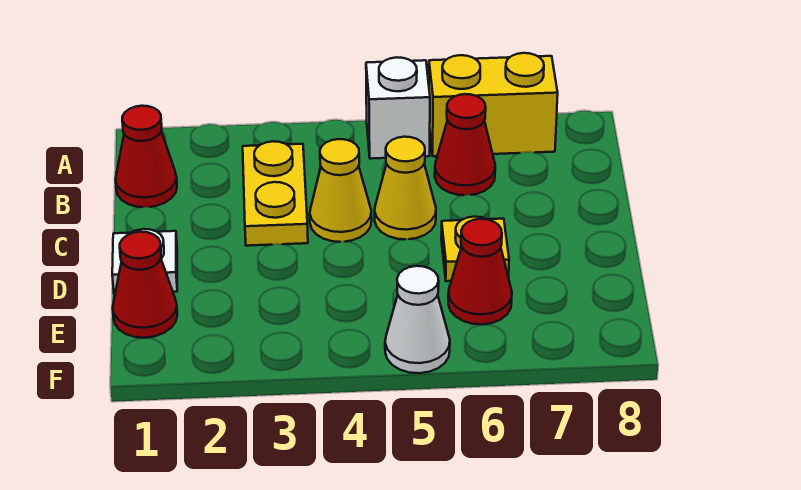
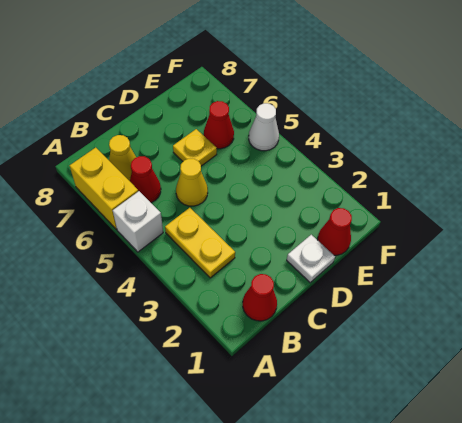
yellow plate B3:C3 level 1 -> yellow plate B3:B4 level 1
yellow cone C4 level 1 -> yellow cone B7 level 1

